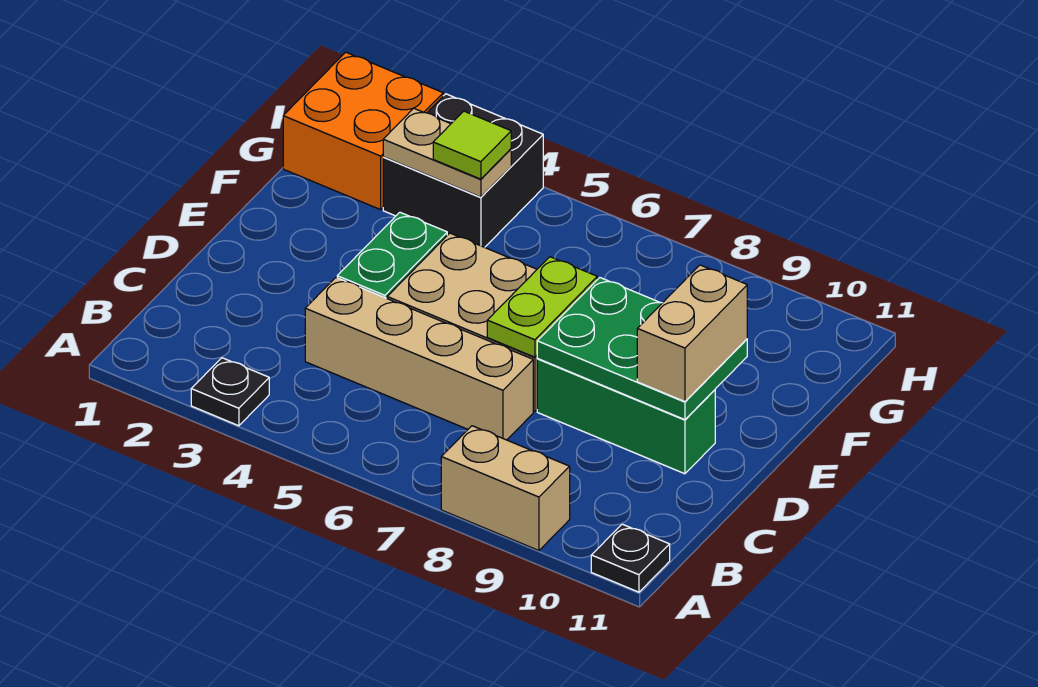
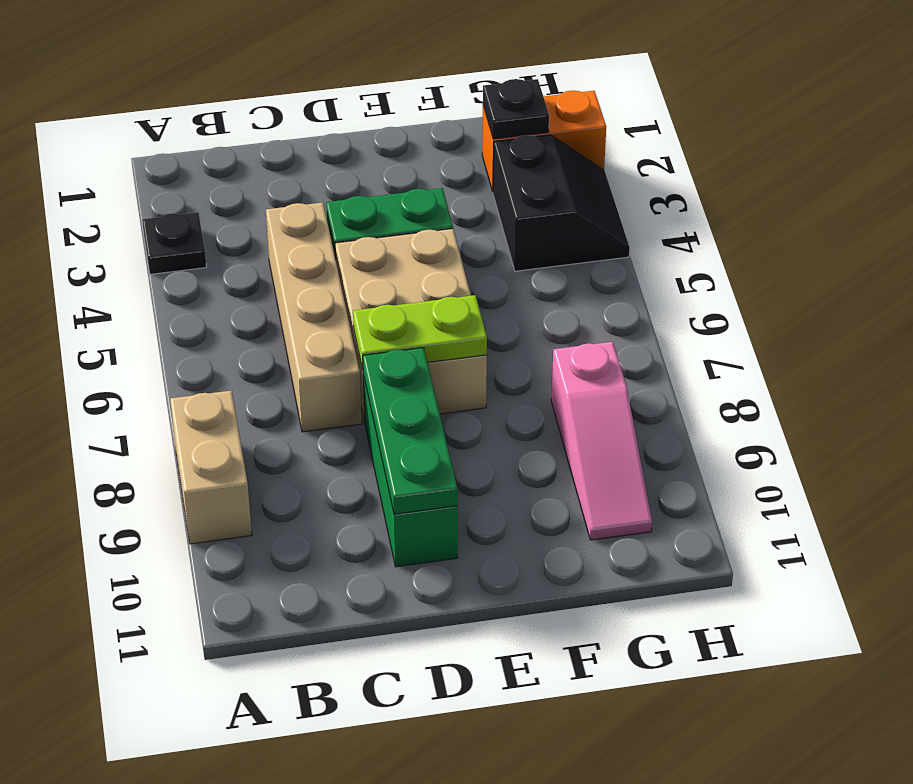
black plate A11 level 1 -> black plate G2 level 2
green plate D8:E10 level 2 -> green plate D8:D10 level 2
tan brick D10:E10 level 3 -> none
orange brick G1:H2 level 1 -> orange brick G2:H2 level 1
black brick G3:H4 level 1 -> black slope G3:H4 level 1 top G
tan plate G3:G4 level 2 -> none
lime tile G4 level 3 -> none
none -> pink slope G8:G10 level 1 top 8

